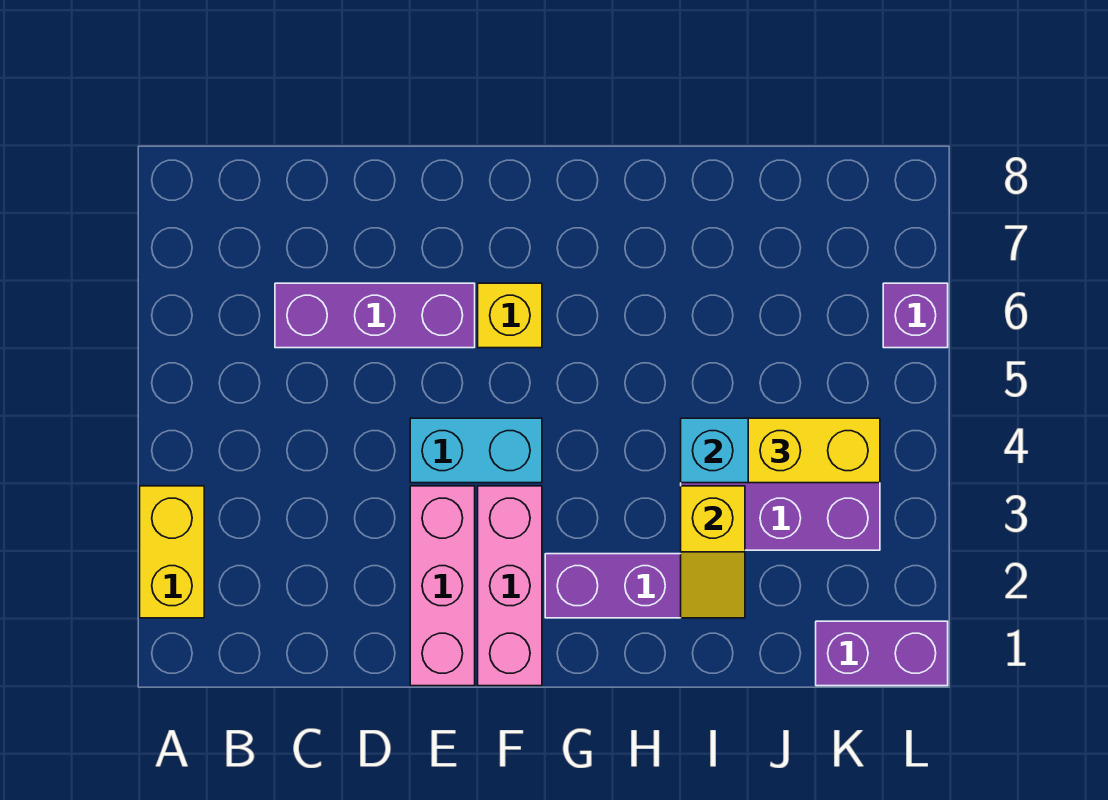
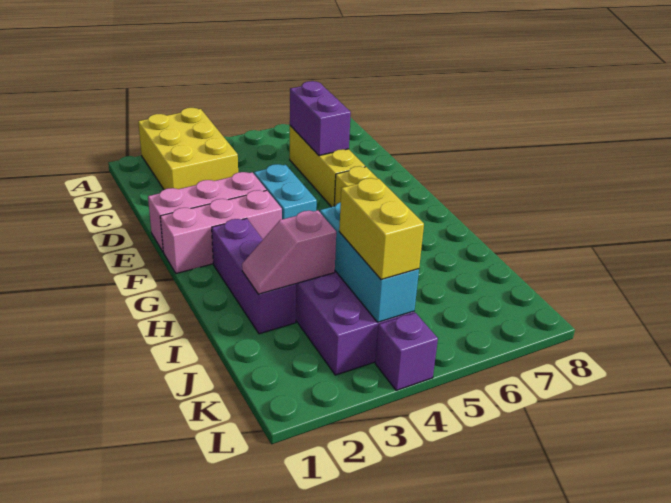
yellow brick A2:A3 level 1 -> yellow brick A2:C3 level 1
purple brick C6:E6 level 1 -> yellow brick C6:E6 level 1
yellow slope I2:I3 level 2 top 3 -> pink slope I2:I3 level 2 top 3
purple brick K1:L1 level 1 -> purple brick C6:D6 level 2
purple brick L6 level 1 -> purple brick L4 level 1

